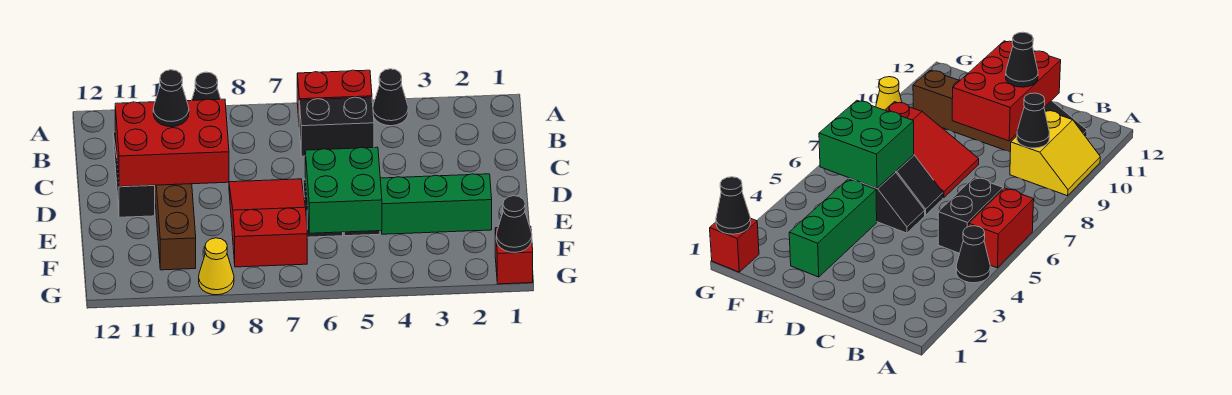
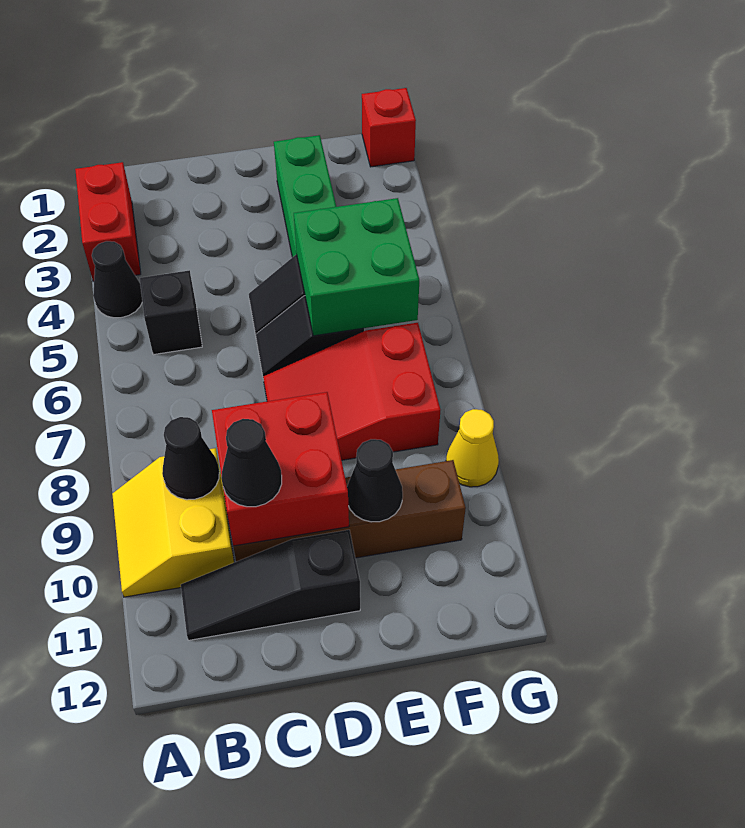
red brick A5:A6 level 1 -> red brick A2:A3 level 1
black brick B5:B6 level 1 -> black brick B5 level 1
red brick C9:D11 level 2 -> red brick C9:D10 level 2
black cone G1 level 2 -> black cone E10 level 2

